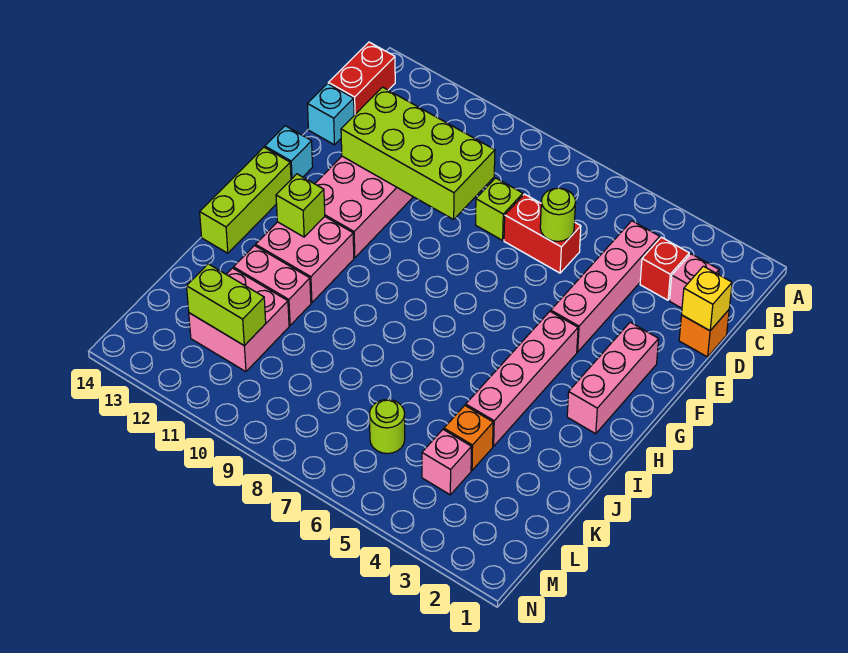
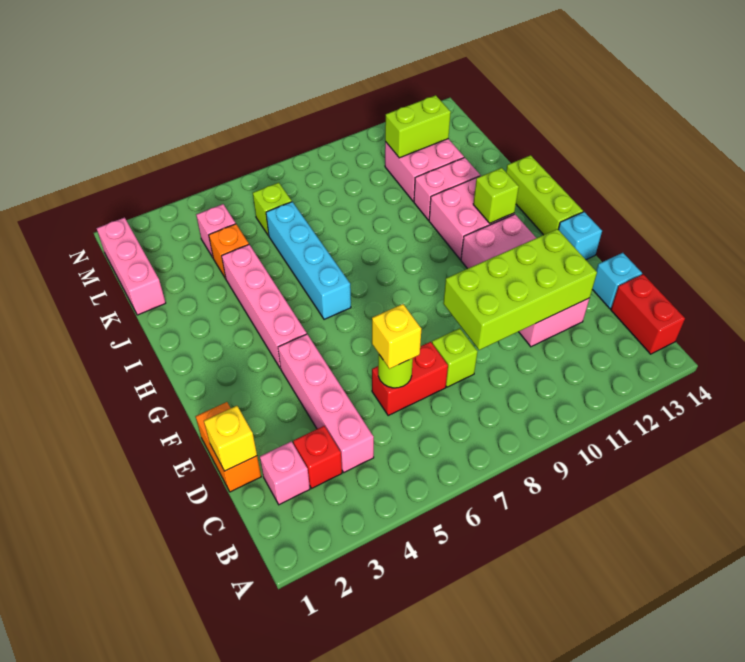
orange brick D1 level 1 -> orange brick D1:E1 level 1
none -> yellow brick D6 level 3
pink brick F2:H2 level 1 -> pink brick K1:M1 level 1
none -> cyan brick H6:K6 level 1
lime round brick L6 level 1 -> lime brick L6 level 1

